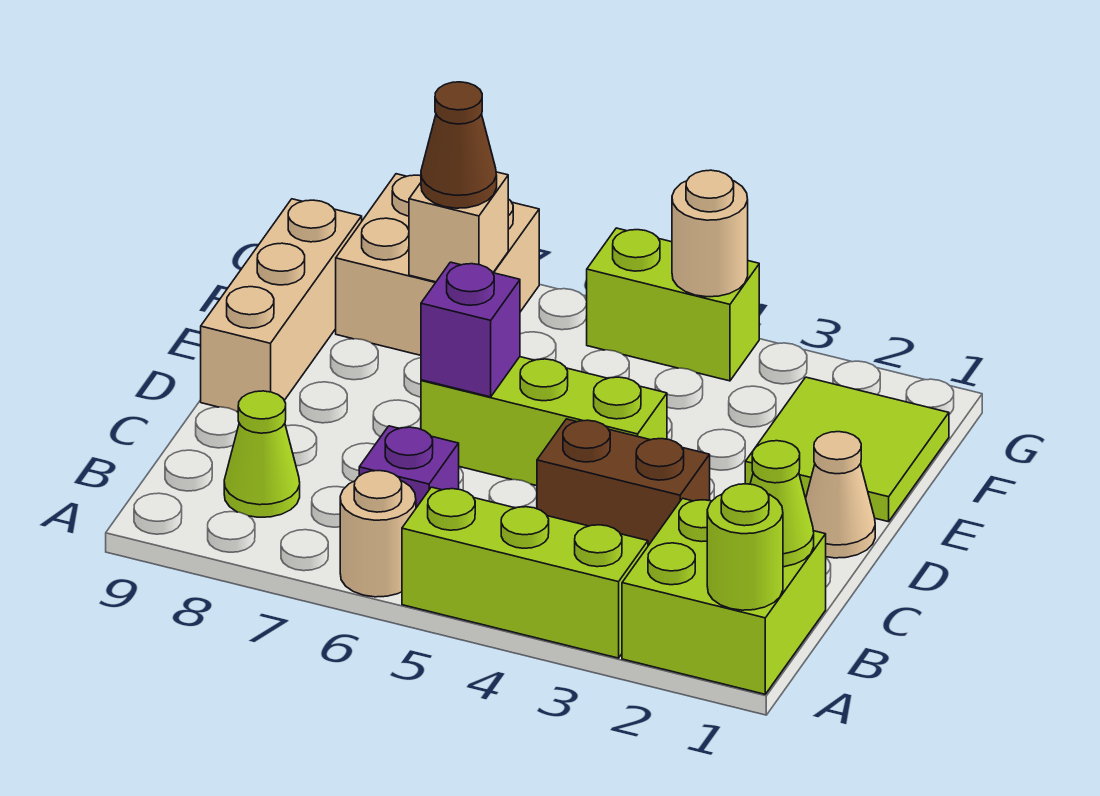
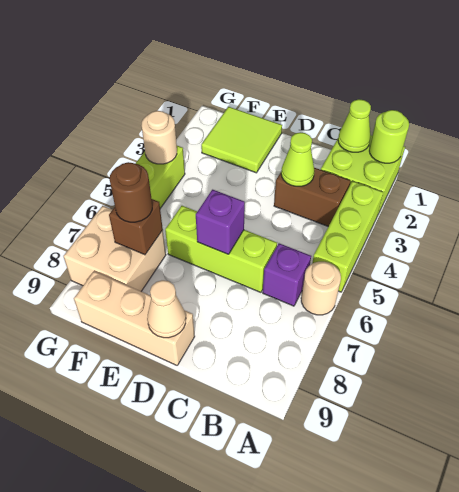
lime cone B8 level 1 -> lime cone C3 level 2
brown brick C3:C4 level 1 -> brown brick B3:C3 level 1
tan cone D1 level 1 -> tan cone D9 level 2
lime brick D4:D6 level 1 -> lime brick C6:E6 level 1
tan brick F7 level 2 -> brown brick F7 level 2
brown cone F7 level 3 -> brown round brick F7 level 3

